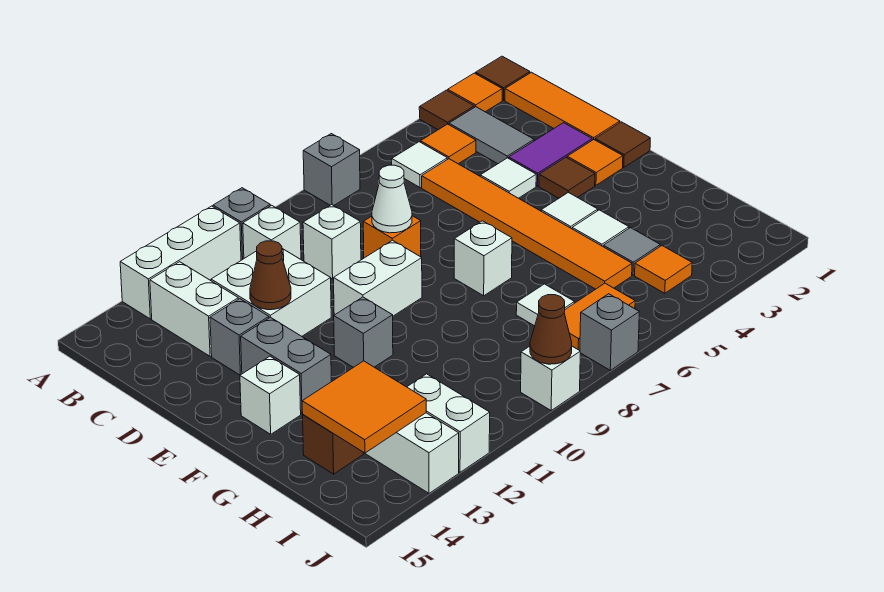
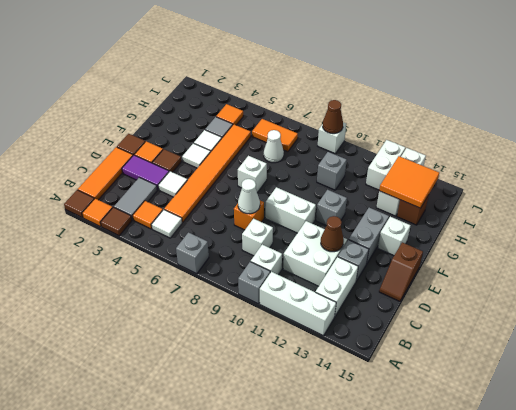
none -> brown slope D15:E15 level 1 top E
white tile H7 level 1 -> white cone H7 level 1
grey brick J7 level 1 -> grey brick H10 level 1

